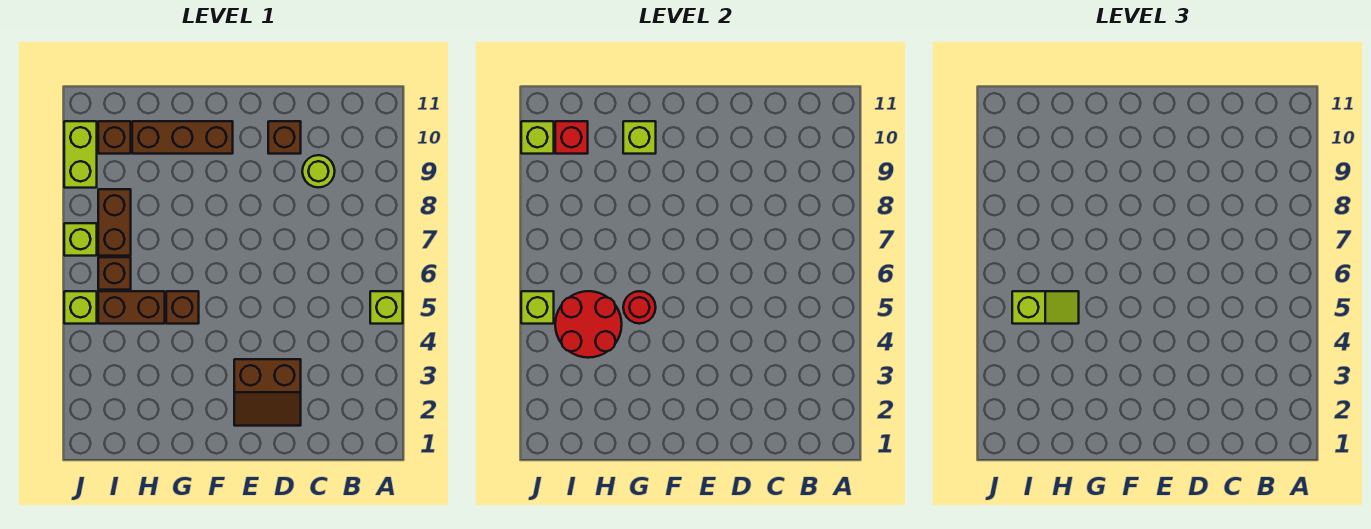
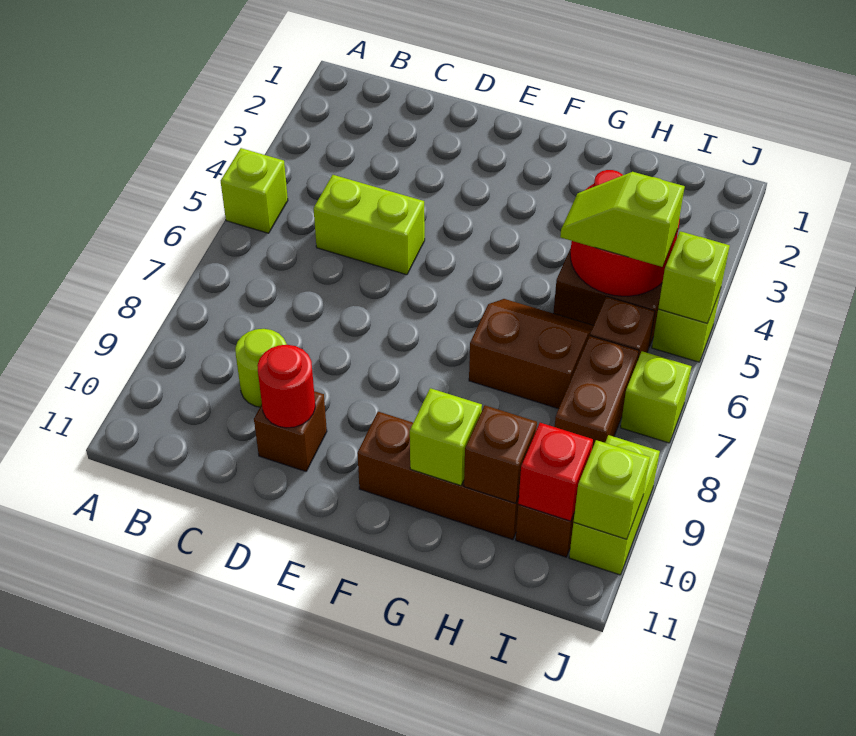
none -> lime brick C5:D5 level 1
brown slope D2:E3 level 1 top 3 -> brown slope G6:H7 level 1 top 7
brown brick G5 level 1 -> brown brick H10 level 2
red round brick G5 level 2 -> red round brick D10 level 2

